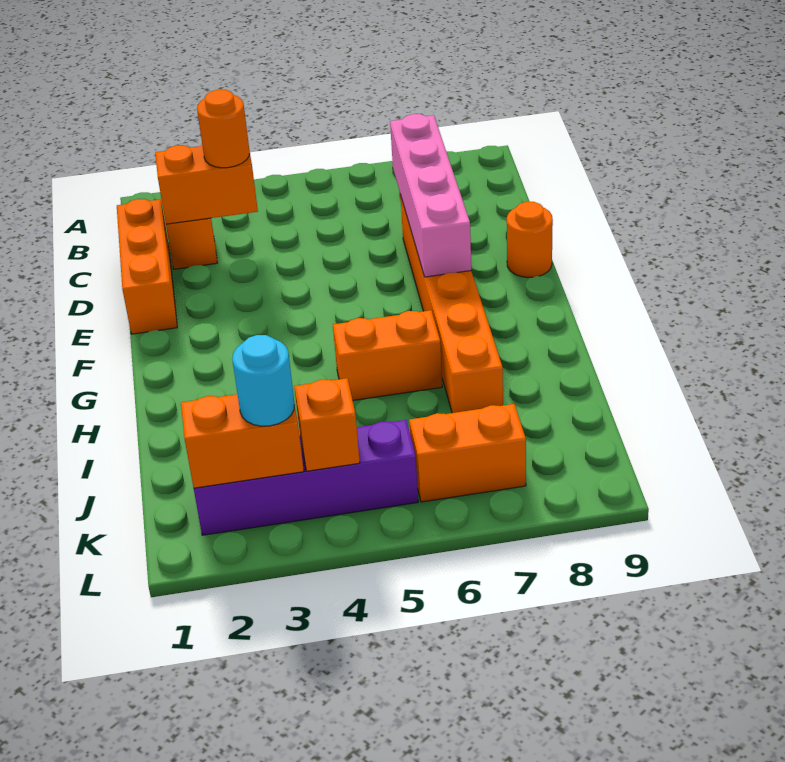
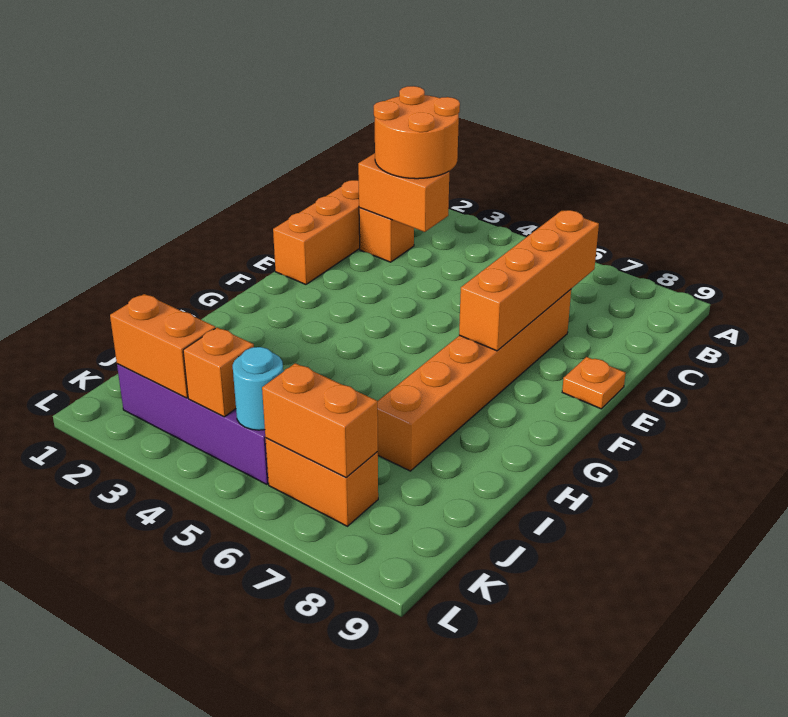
orange round brick C3 level 3 -> orange round brick B2:C3 level 3
pink brick C7:F7 level 2 -> orange brick C7:F7 level 2
orange round brick E9 level 1 -> orange plate E9 level 1
orange brick H5:H6 level 1 -> orange brick K6:K7 level 2
cyan round brick K3 level 3 -> cyan round brick K5 level 2

